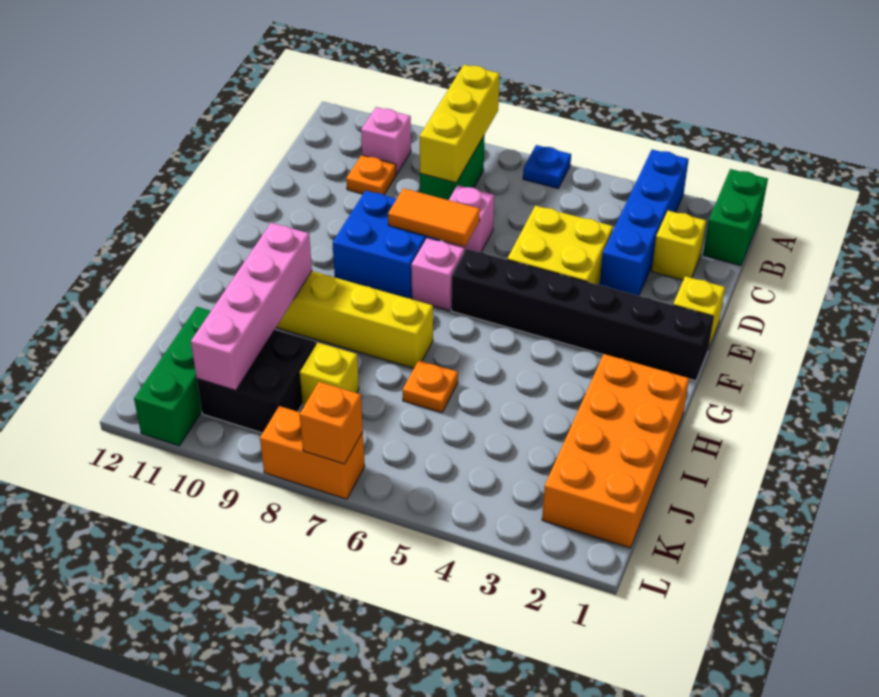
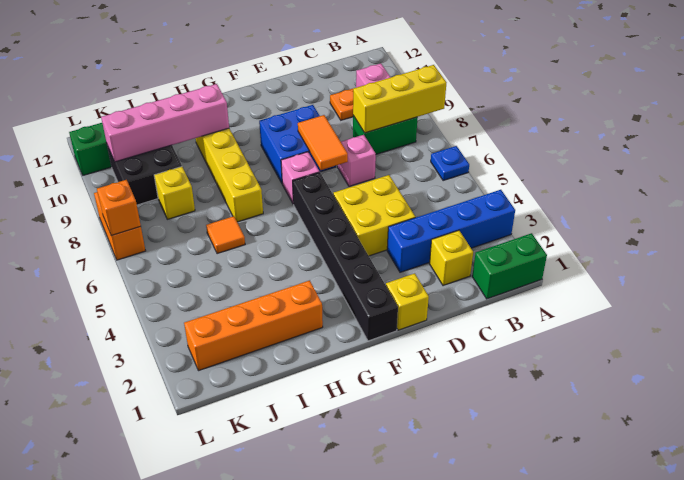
orange brick H1:K2 level 1 -> orange brick H2:K2 level 1
orange plate I6 level 1 -> orange tile I6 level 1

